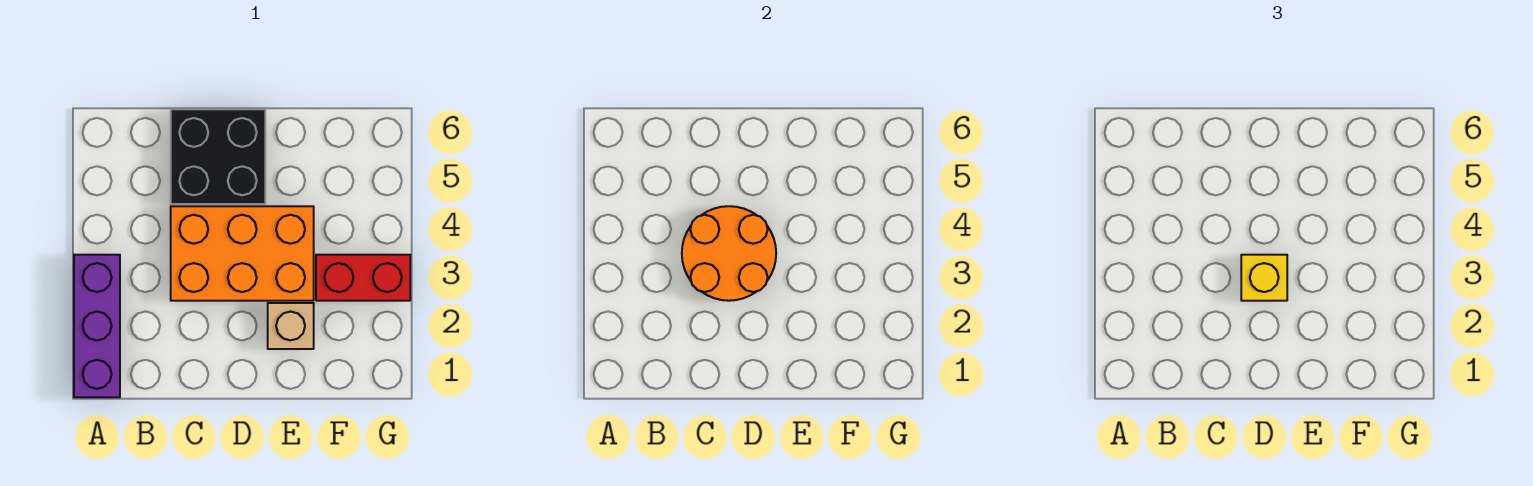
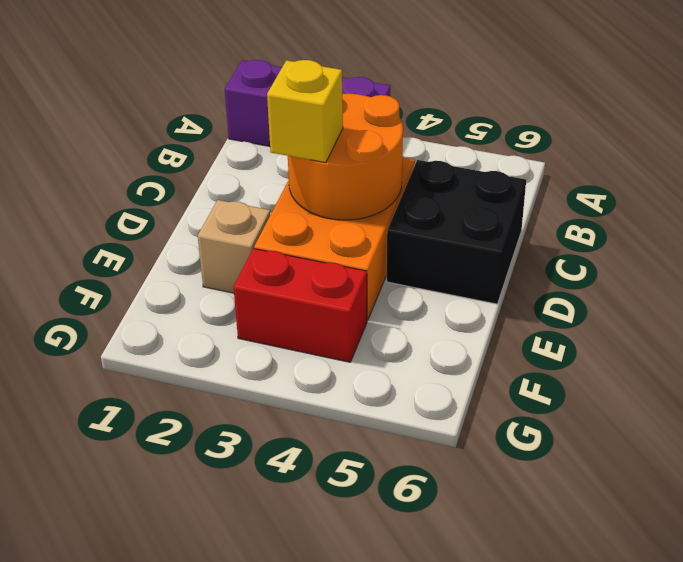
red brick F3:G3 level 1 -> red brick F3:F4 level 1

